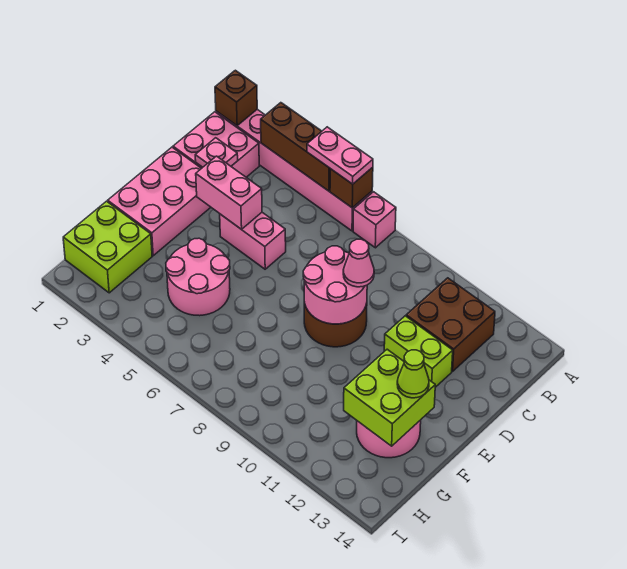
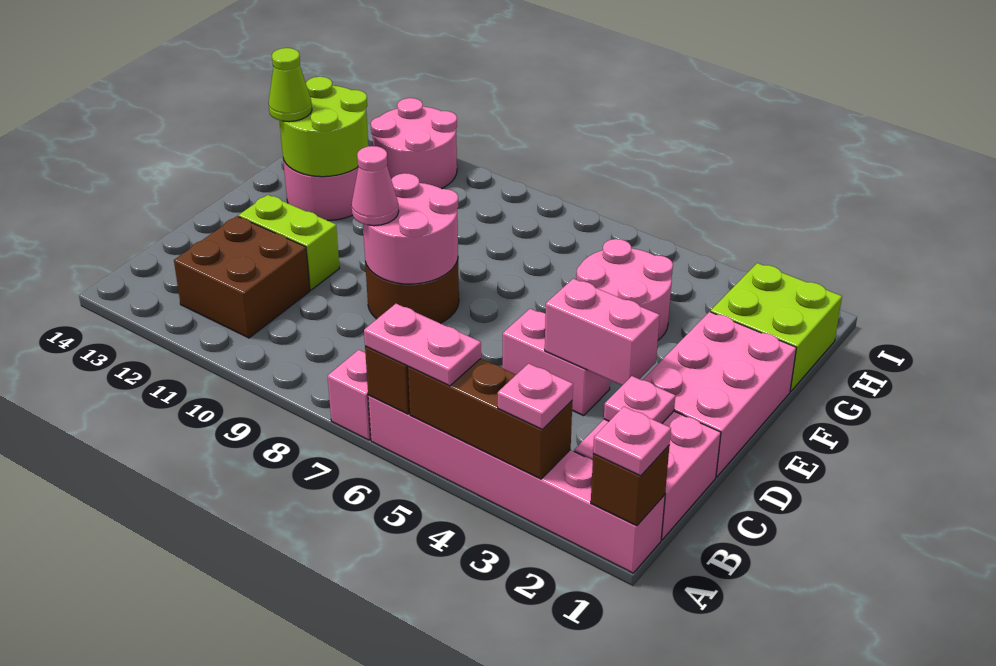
none -> pink plate A1 level 3
none -> pink plate A3 level 3
lime brick F12:G13 level 2 -> lime round brick F12:G13 level 2
none -> pink round brick H11:I12 level 1

